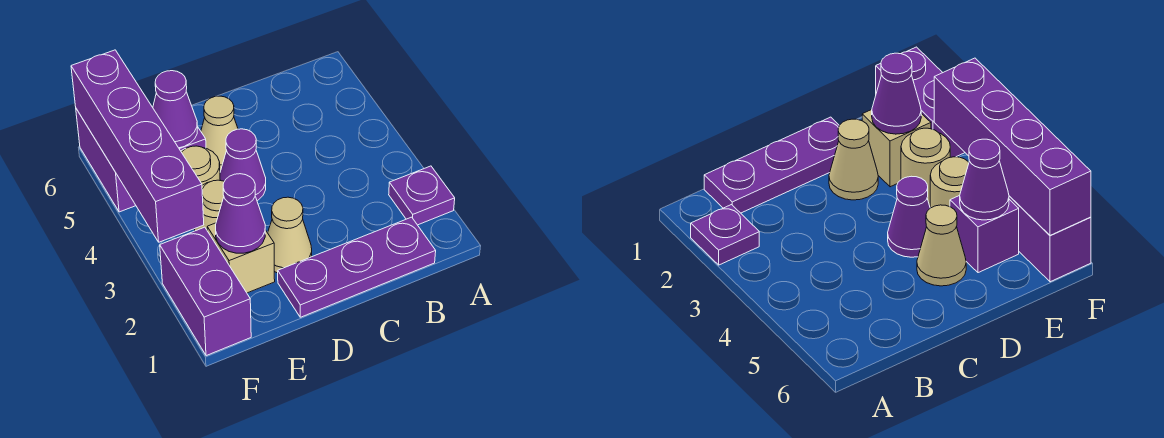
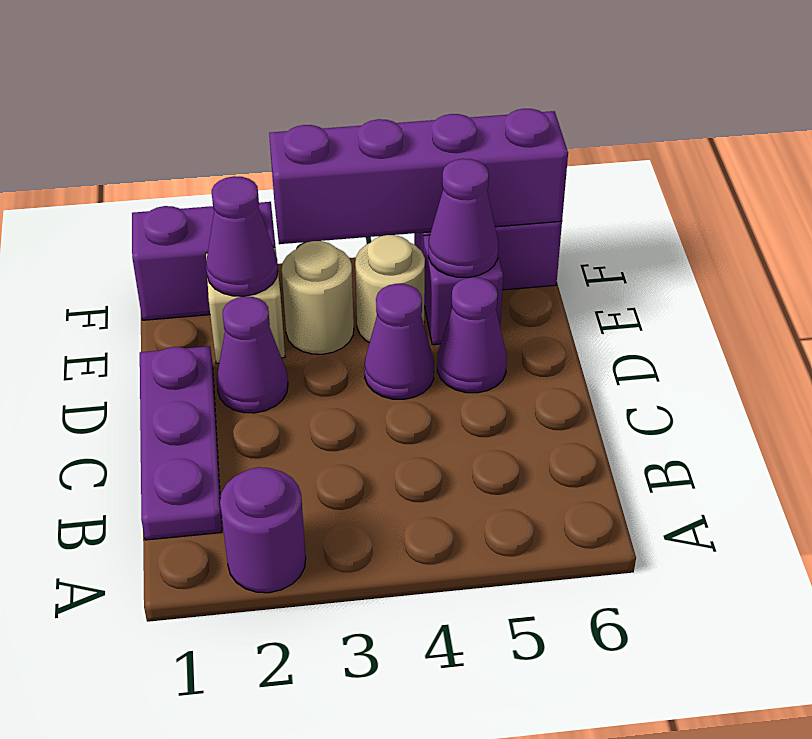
purple plate A2 level 1 -> purple round brick A2 level 1
tan cone D2 level 1 -> purple cone D2 level 1
tan cone D5 level 1 -> purple cone D5 level 1

